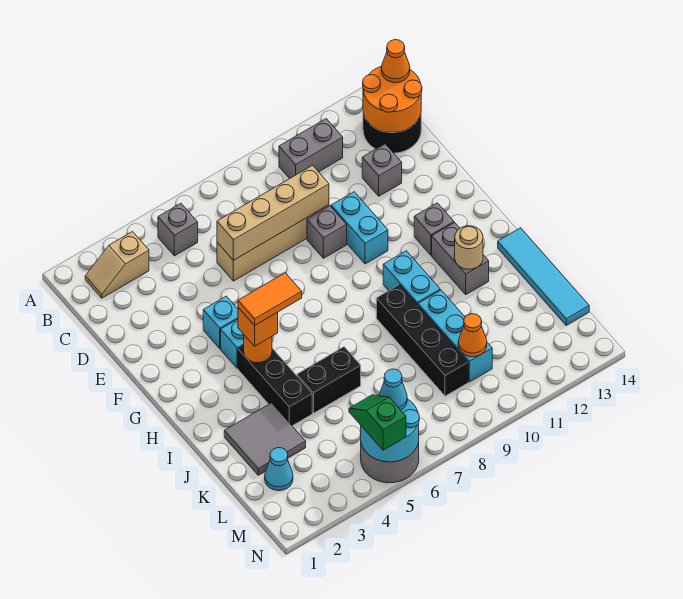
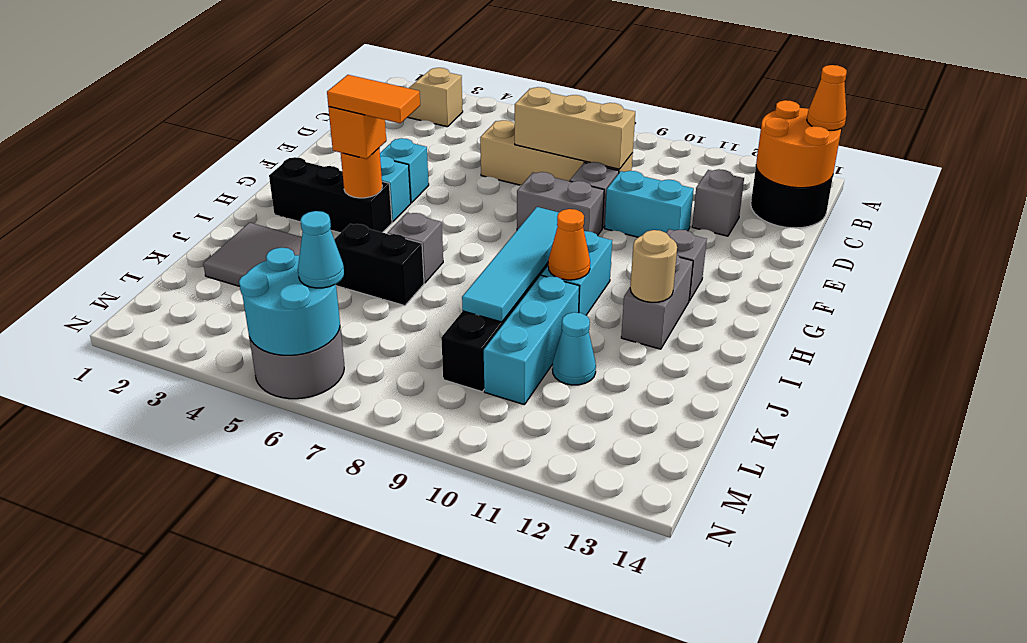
grey brick B5 level 1 -> grey brick I6 level 1
grey brick B10:B11 level 1 -> grey brick F8:F9 level 1
tan brick D6:D9 level 2 -> tan brick D7:D9 level 2
cyan brick E10:F10 level 1 -> cyan brick E10:E11 level 1
black brick H4:J4 level 1 -> black brick H2:H4 level 1
cyan tile I14:L14 level 1 -> cyan tile H9:K9 level 2
cyan cone L2 level 1 -> cyan cone K11 level 1
orange cone L10 level 2 -> orange cone I10 level 2
green slope M5:N5 level 3 top N -> none

